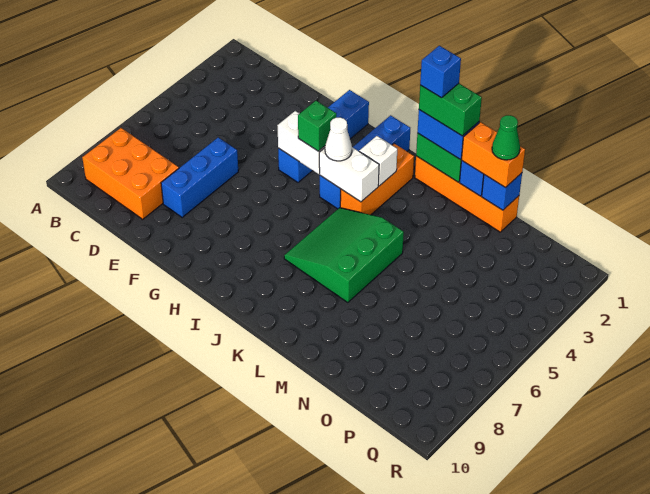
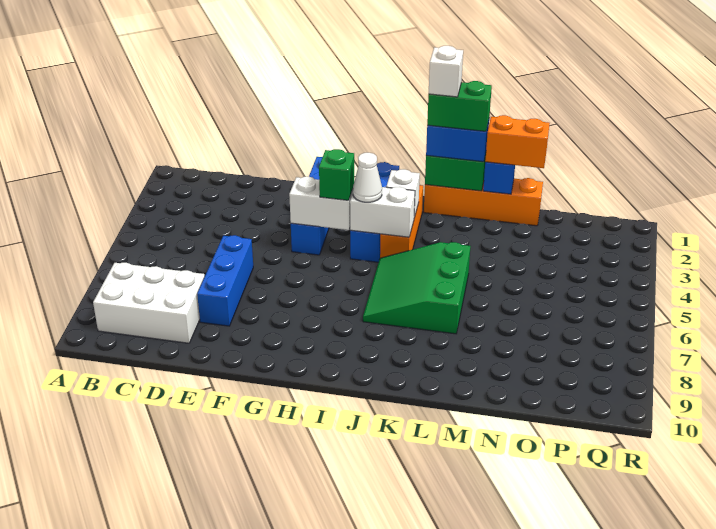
orange brick B8:D9 level 1 -> white brick B8:D9 level 1
blue brick K1 level 5 -> white brick K1 level 5
blue brick N1 level 2 -> none
green cone N1 level 4 -> none

